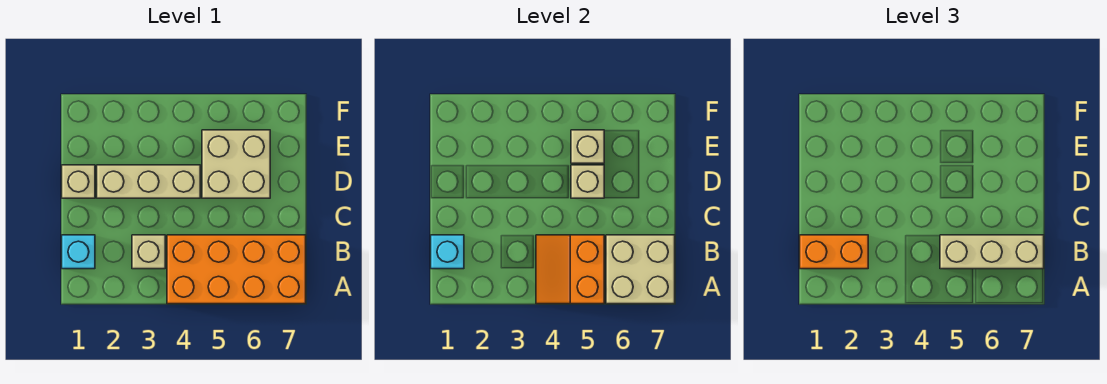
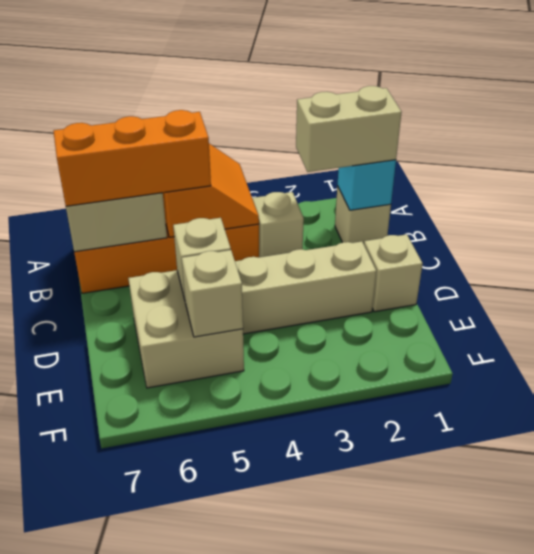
cyan brick B1 level 1 -> tan brick B1 level 1
orange brick B1:B2 level 3 -> tan brick B1:B2 level 3
tan brick B5:B7 level 3 -> orange brick B5:B7 level 3

